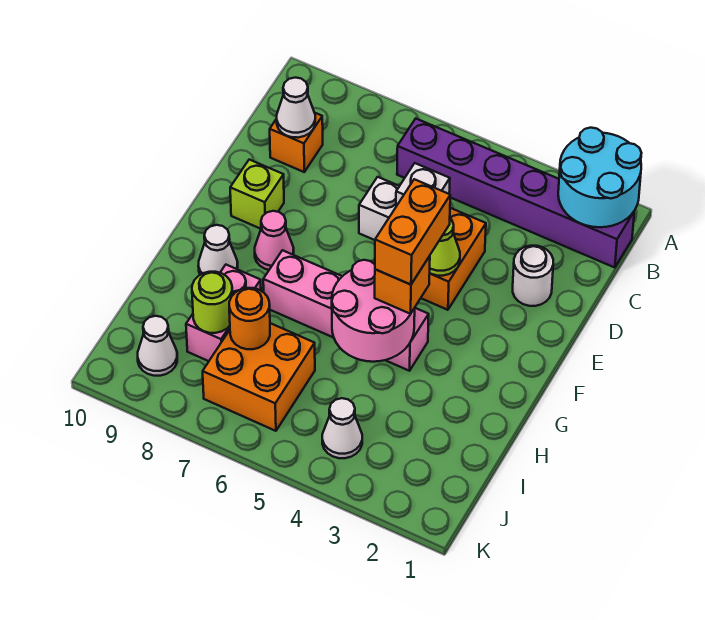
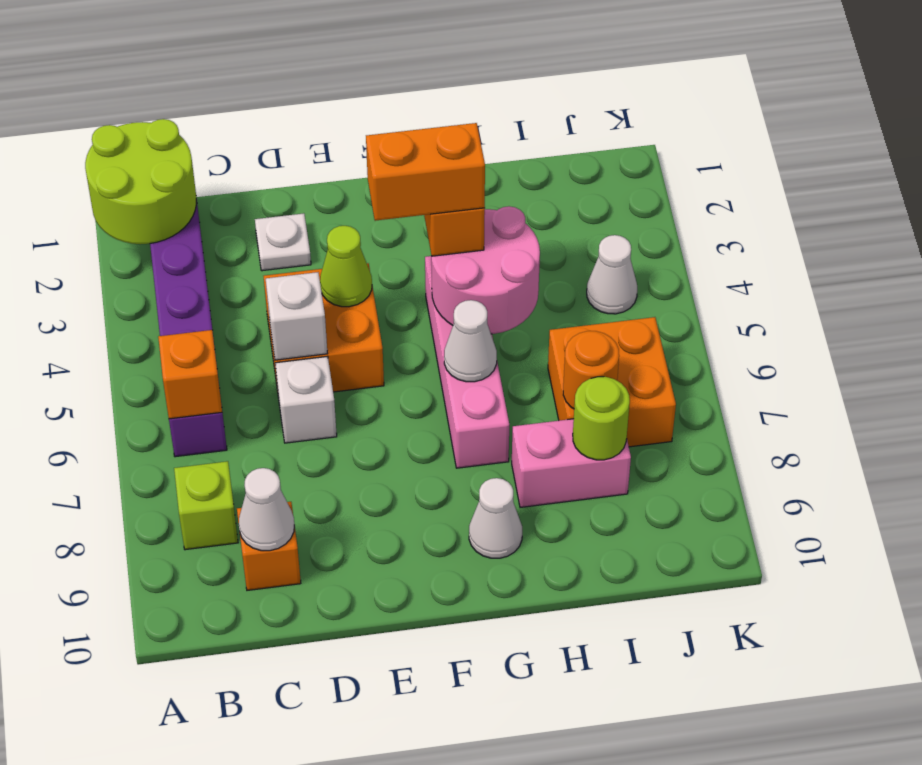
cyan round brick A1:B2 level 2 -> lime round brick A1:B2 level 2
none -> orange brick B6 level 2
white round brick D2 level 1 -> white plate D2 level 1
lime brick E9 level 1 -> lime brick B8 level 1
pink cone F8 level 1 -> none
white cone J9 level 1 -> white cone G6 level 2

